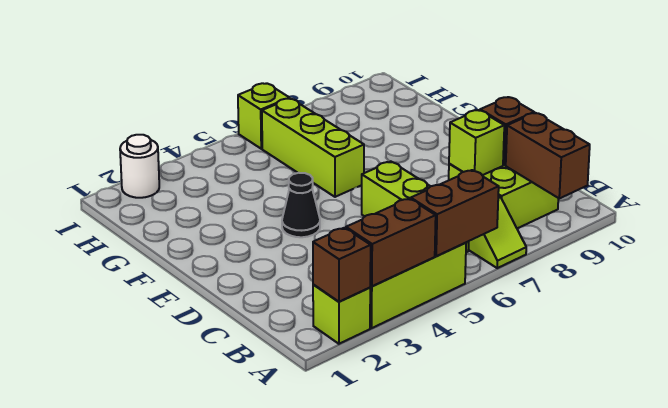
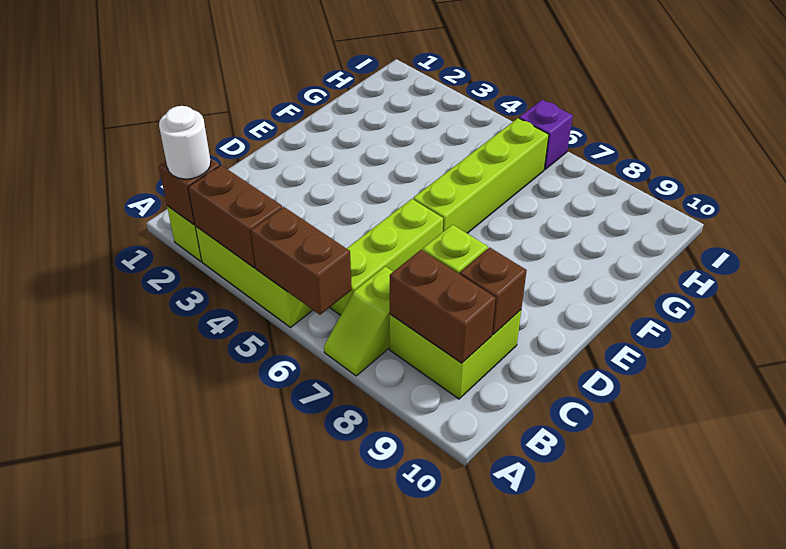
brown brick A9:B9 level 2 -> brown brick B8:B9 level 2
black cone E4 level 1 -> none
lime brick F6:H6 level 1 -> lime brick E6:H6 level 1
white round brick I2 level 1 -> white round brick A2 level 3
lime brick I6 level 1 -> purple brick I6 level 1

